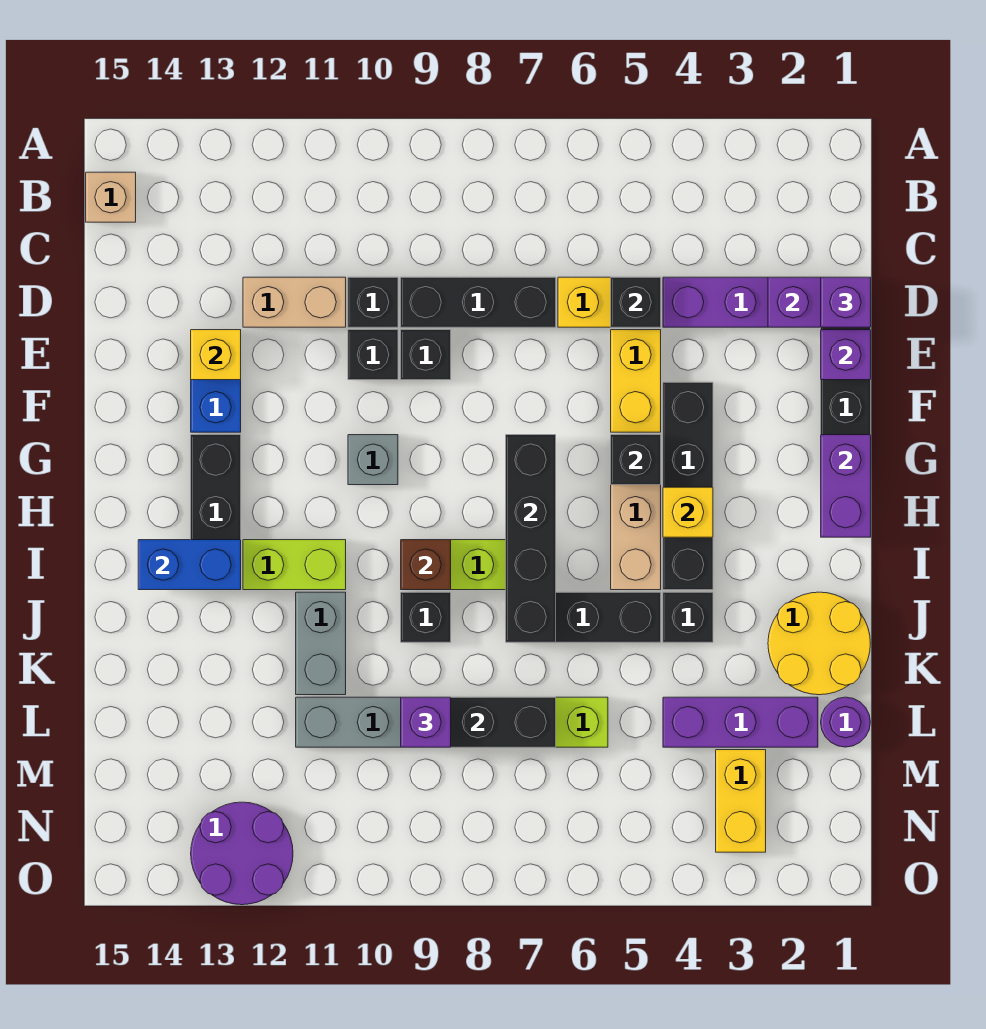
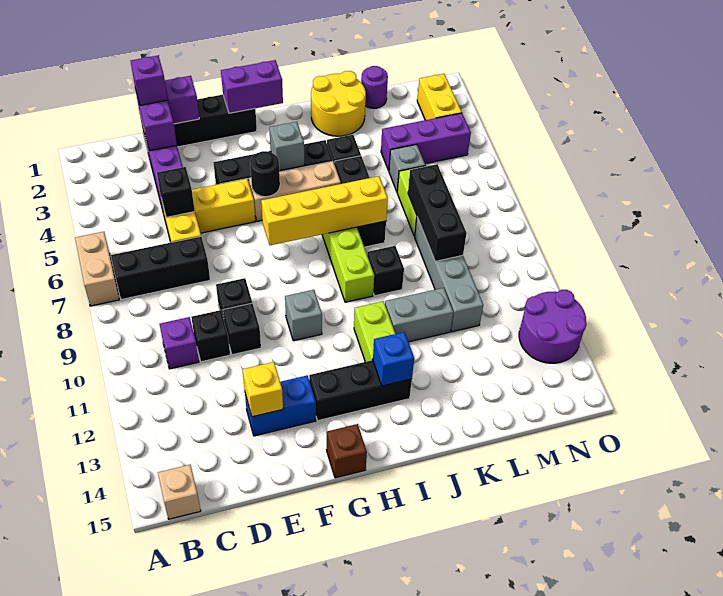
black brick D7:D9 level 1 -> black brick B7:D7 level 1
tan brick D11:D12 level 1 -> tan brick A6:A7 level 1
black brick G5 level 2 -> black round brick G5 level 2
black brick G7:J7 level 2 -> yellow brick G7:J7 level 2
yellow brick H4 level 2 -> grey brick H4 level 2
brown brick I9 level 2 -> brown brick G15 level 1
blue brick I13:I14 level 2 -> blue brick I13 level 2
purple brick L2:L4 level 1 -> purple brick L4:N4 level 1
none -> grey brick L5 level 1
purple brick L9 level 3 -> purple brick C10 level 1
yellow brick M3:N3 level 1 -> yellow brick N2:N3 level 1

